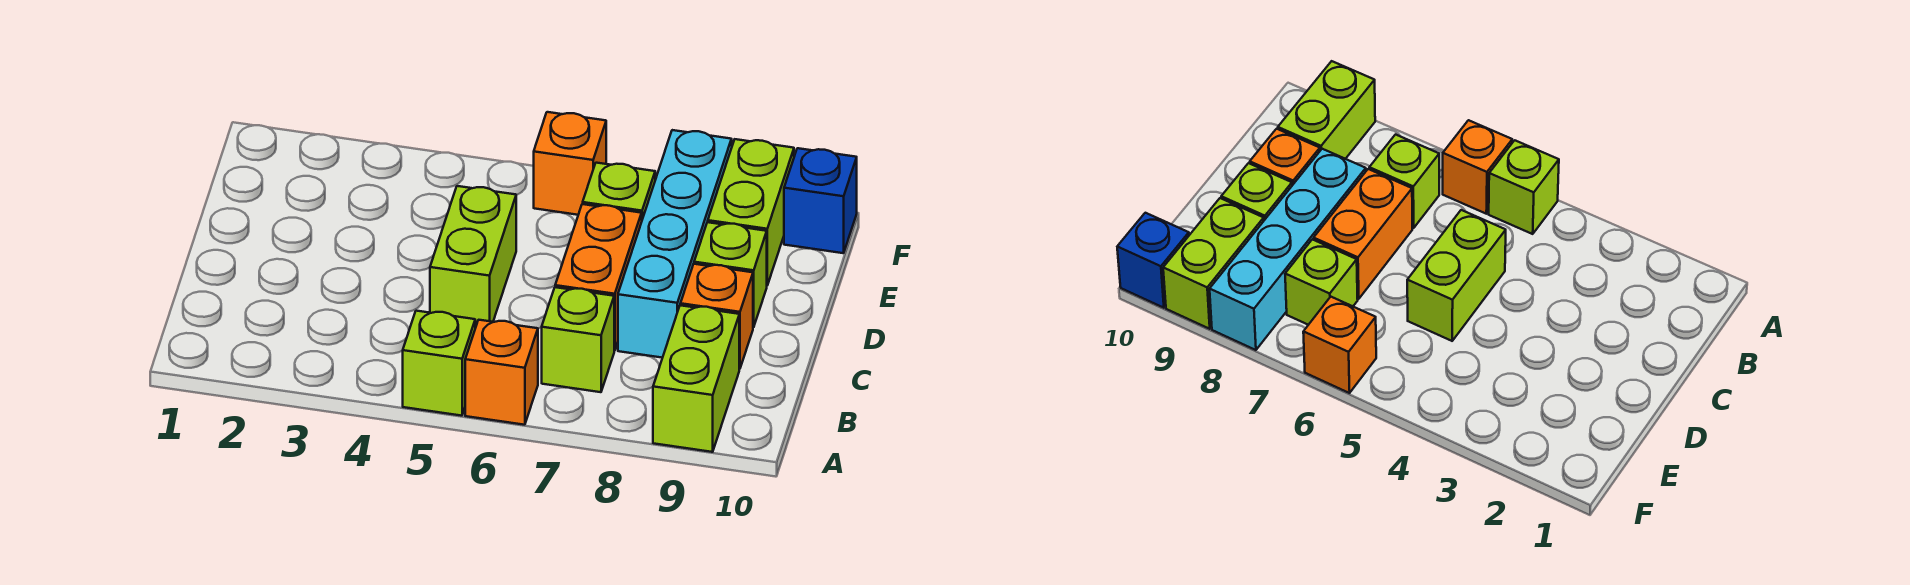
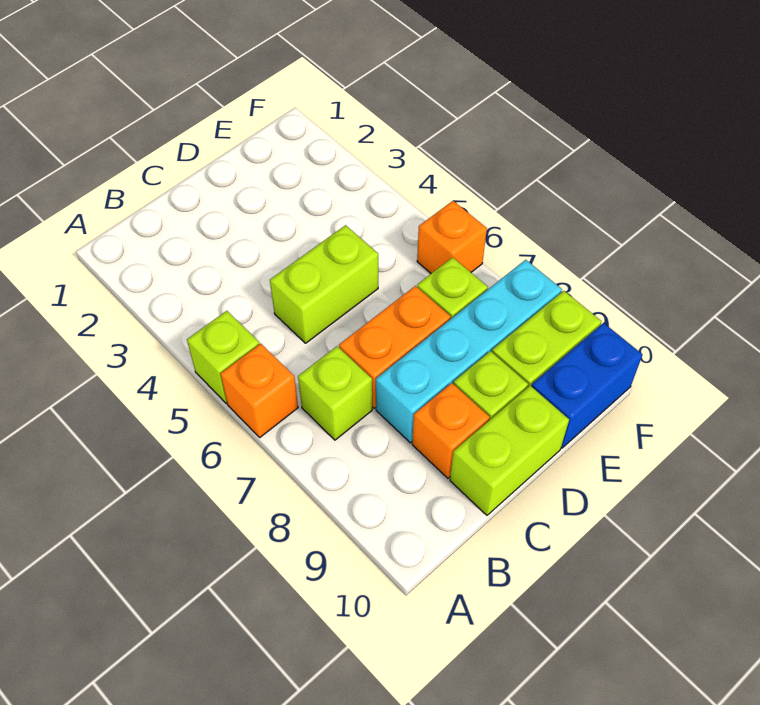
lime brick A9:B9 level 1 -> lime brick C10:D10 level 1
blue brick F10 level 1 -> blue brick E10:F10 level 1

